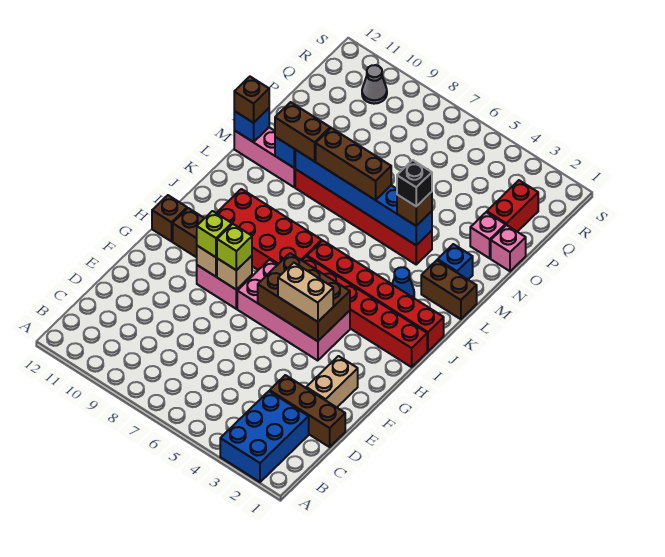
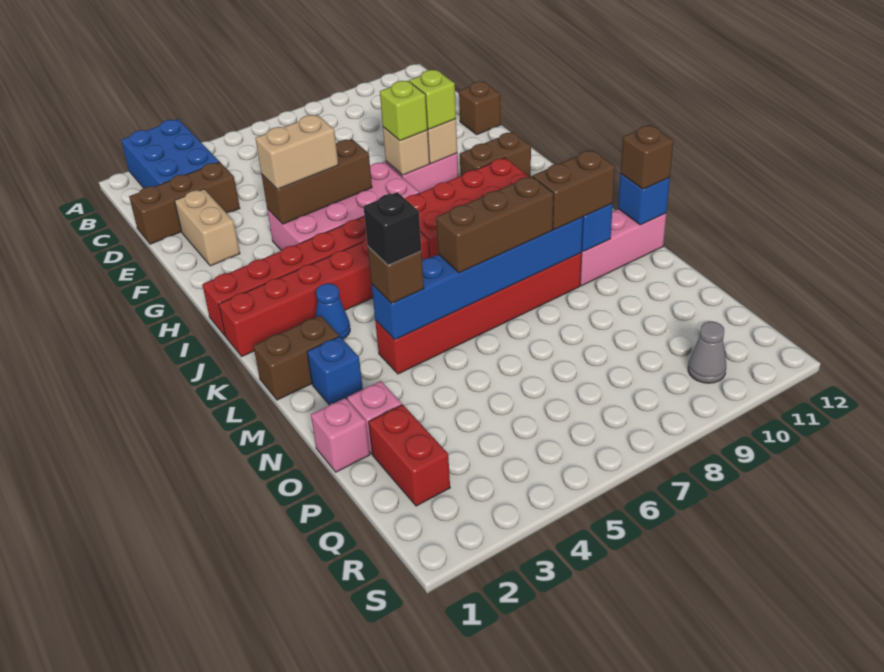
brown brick G4:H6 level 2 -> brown brick G4:G6 level 2
brown brick H12 level 1 -> brown brick E12 level 1

